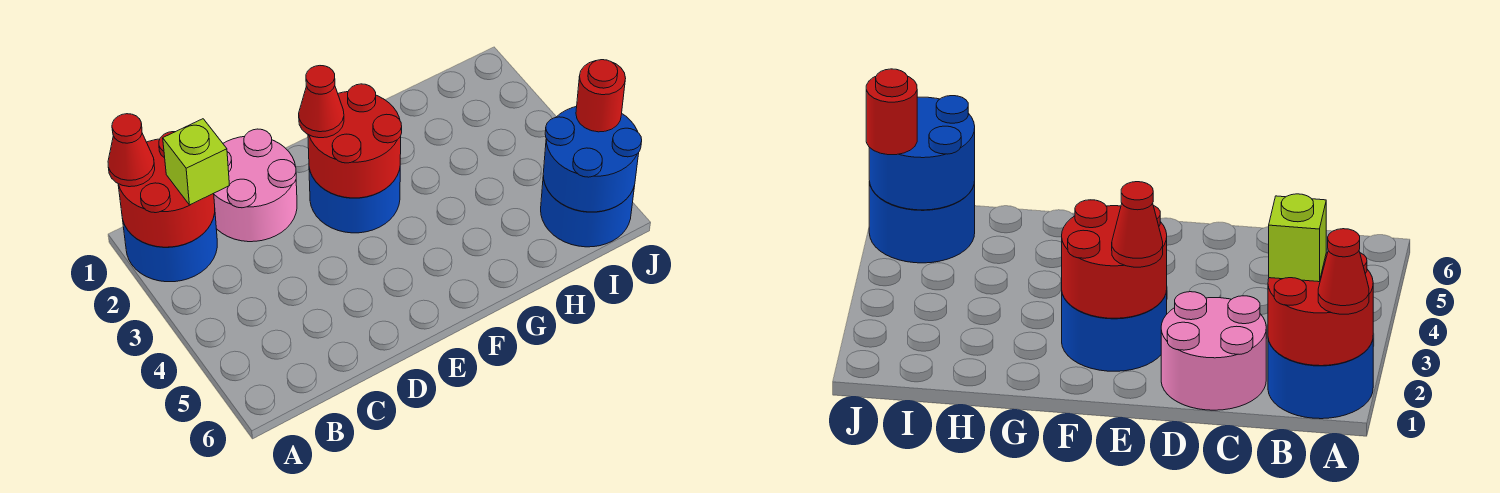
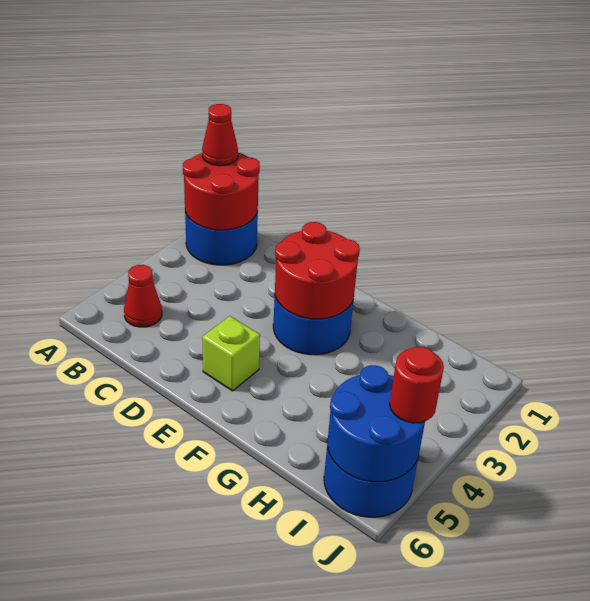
lime brick B2 level 3 -> lime brick E5 level 1
pink round brick C1:D2 level 1 -> none
red cone E2 level 3 -> red cone B5 level 1

